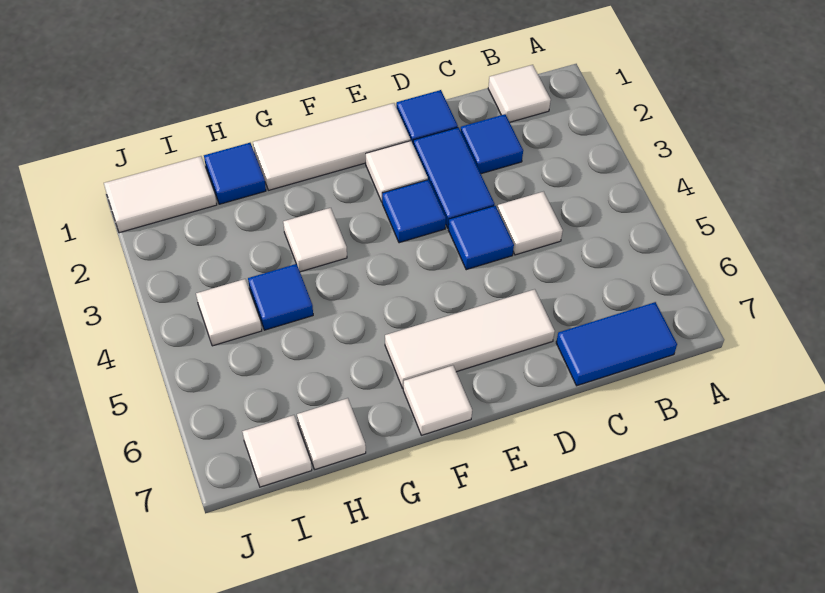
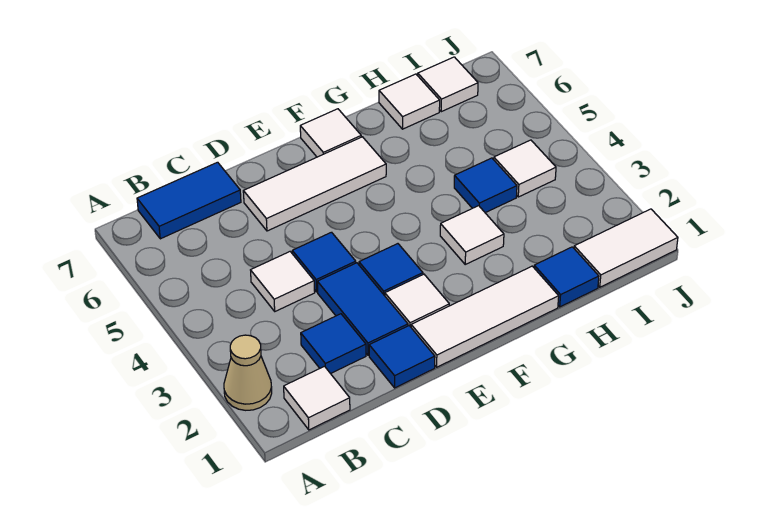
none -> tan cone A2 level 1

